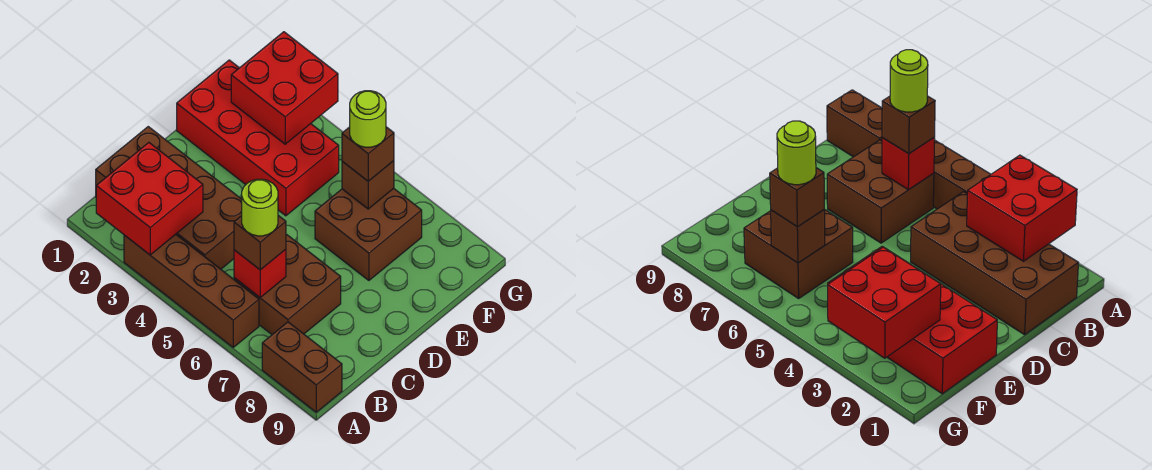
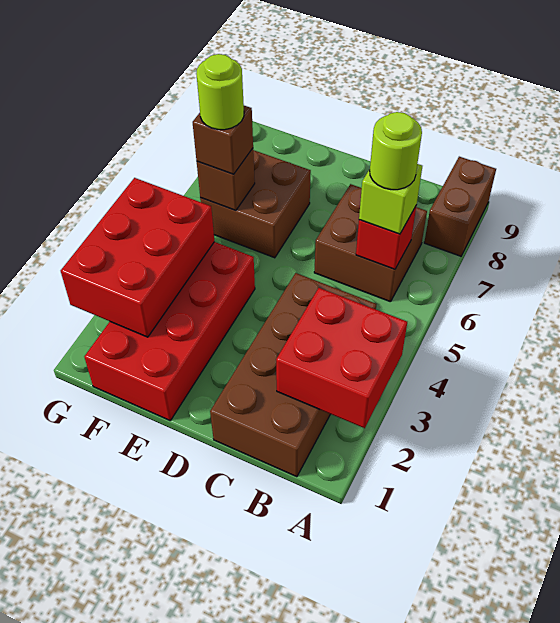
brown brick A3:A6 level 1 -> none
brown brick B6 level 3 -> lime brick B6 level 3
red brick F2:G3 level 2 -> red brick F2:G4 level 2

